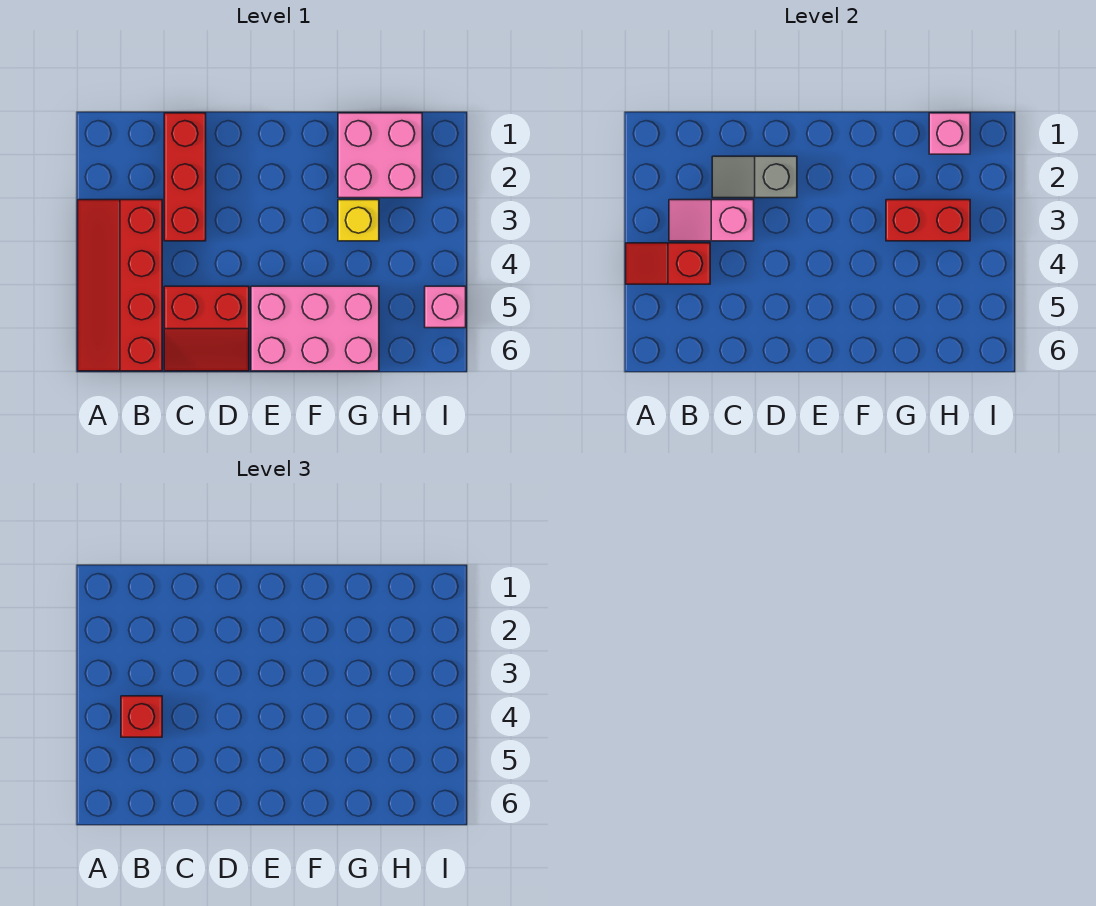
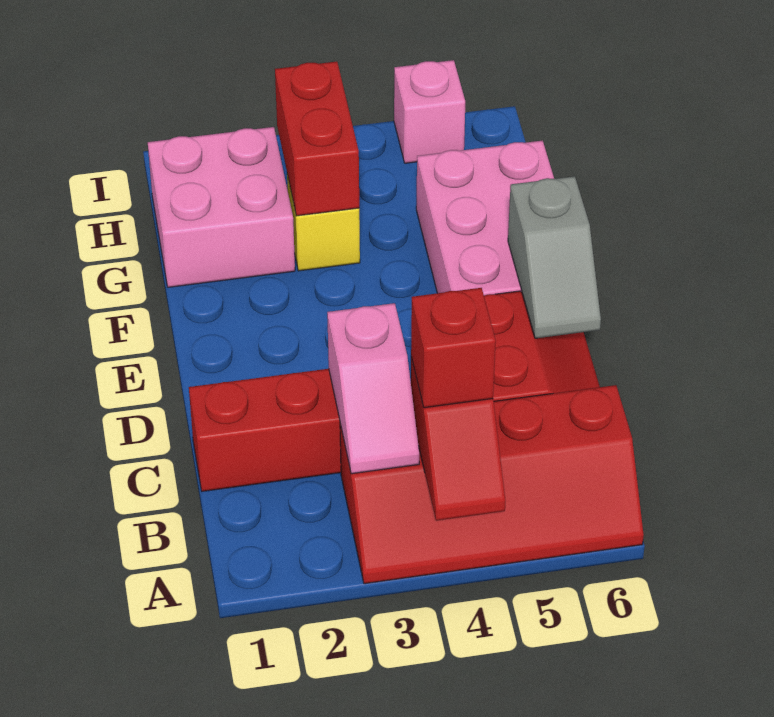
grey slope C2:D2 level 2 top D -> grey slope D6:E6 level 2 top E
pink brick H1 level 2 -> none

